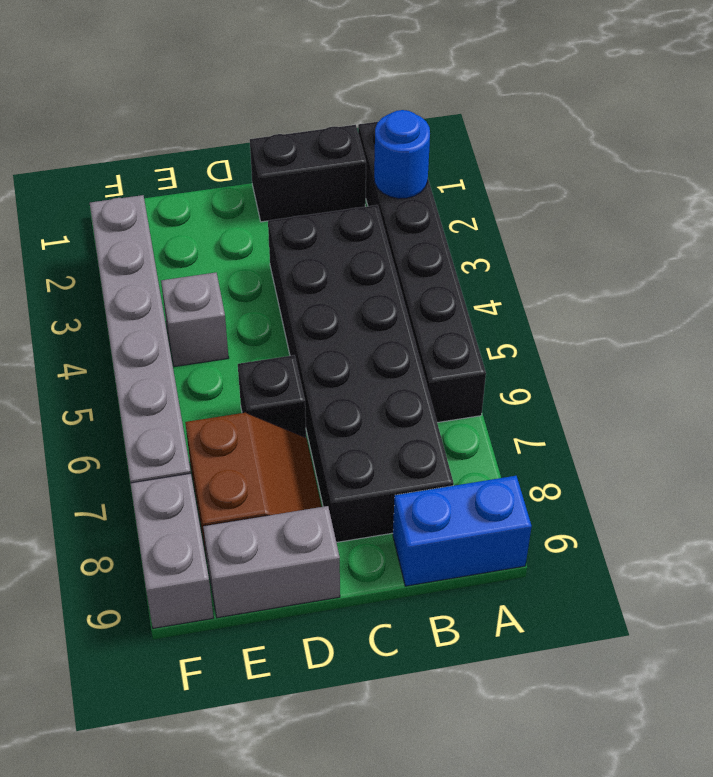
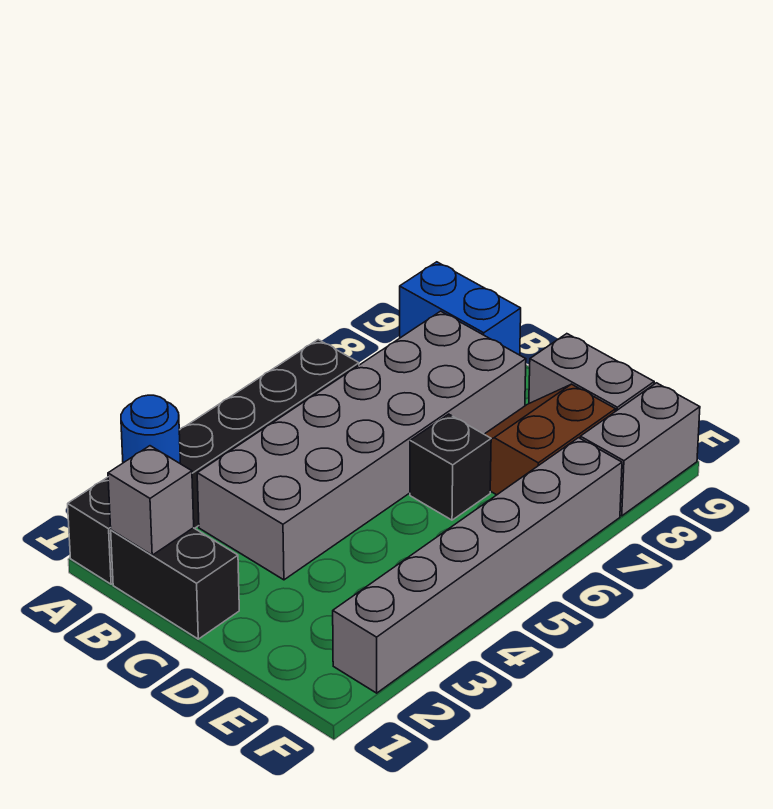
black brick B3:C8 level 1 -> grey brick B3:C8 level 1
grey brick E4 level 1 -> grey brick B1 level 2

